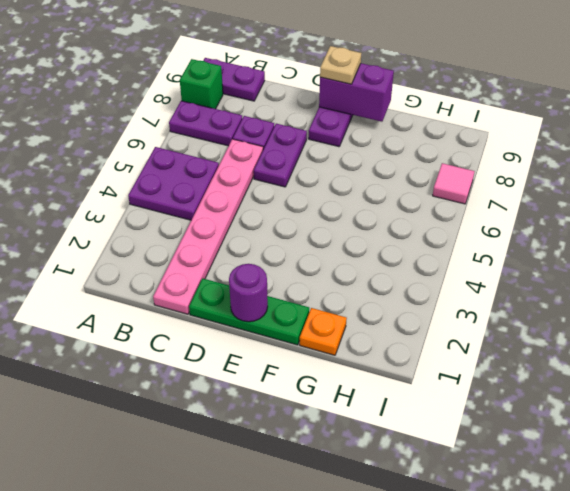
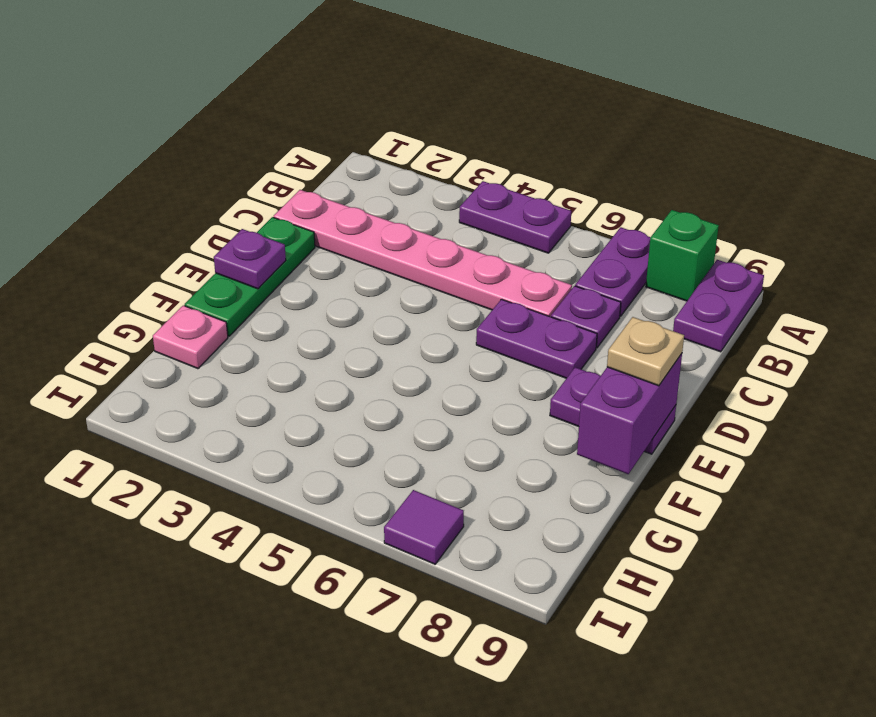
purple plate A4:B5 level 1 -> purple plate A4:A5 level 1
purple round brick E1 level 2 -> purple plate E1 level 2
orange plate G1 level 1 -> pink plate G1 level 1
pink tile I7 level 1 -> purple tile I7 level 1

